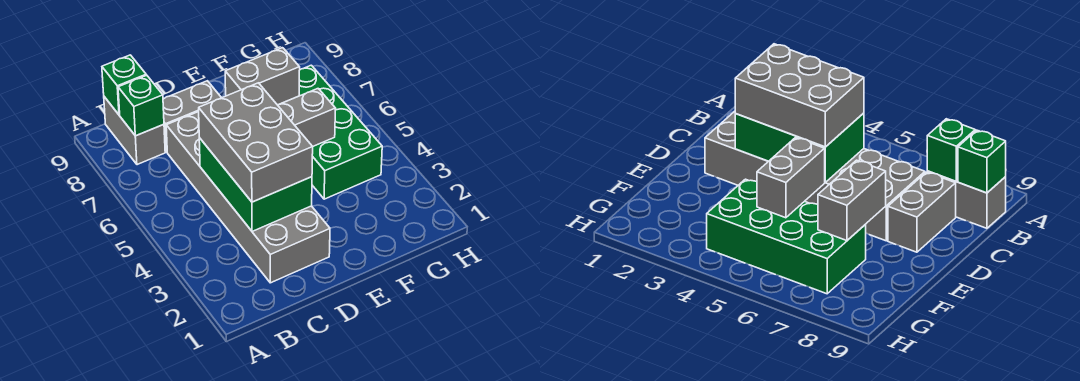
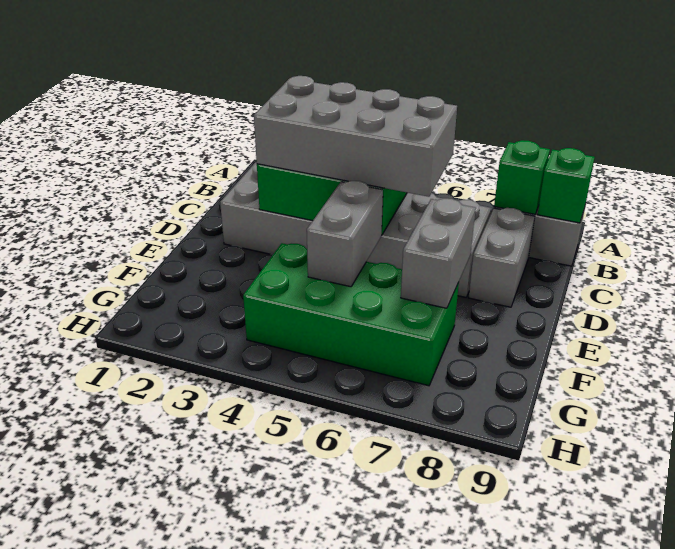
grey brick C3:D5 level 3 -> grey brick C3:D6 level 3

